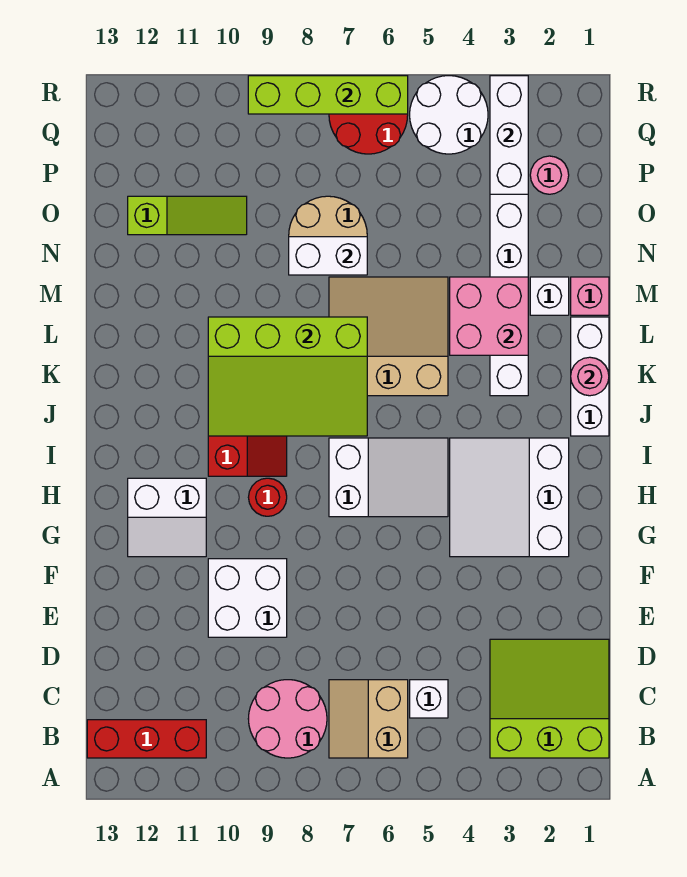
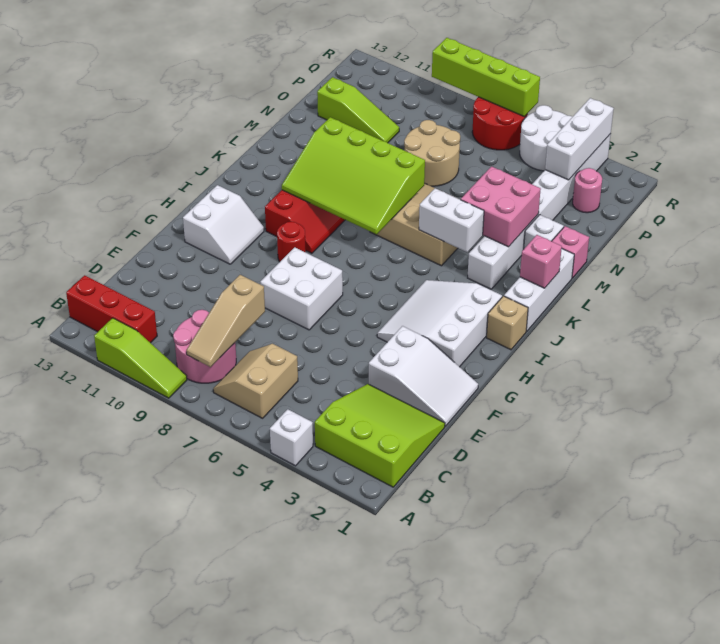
none -> lime slope A9:A11 level 1 top 11
none -> tan slope B8:D8 level 2 top D
white brick C5 level 1 -> white brick A4 level 1
white brick E9:F10 level 1 -> white brick F7:G8 level 1
white slope G11:H12 level 1 top H -> white slope G11:H12 level 1 top 12
white slope H5:I7 level 1 top 7 -> white slope E1:F3 level 1 top 3
none -> tan brick I1 level 1
pink round brick K1 level 2 -> pink brick K1 level 2
white brick N7:N8 level 2 -> white brick K4:K5 level 2

